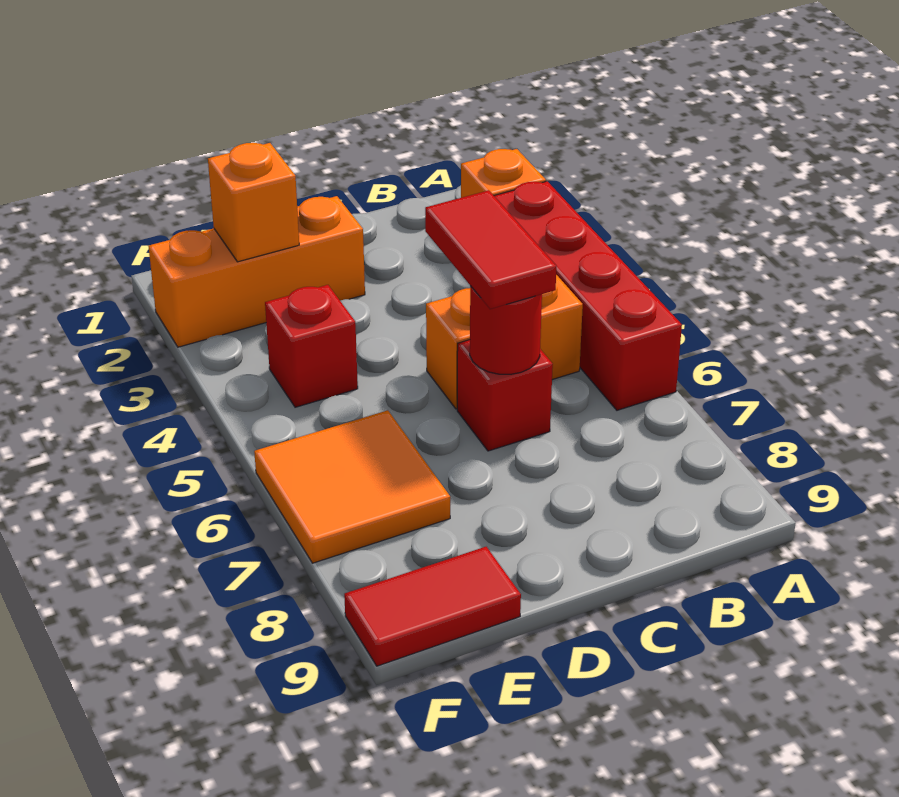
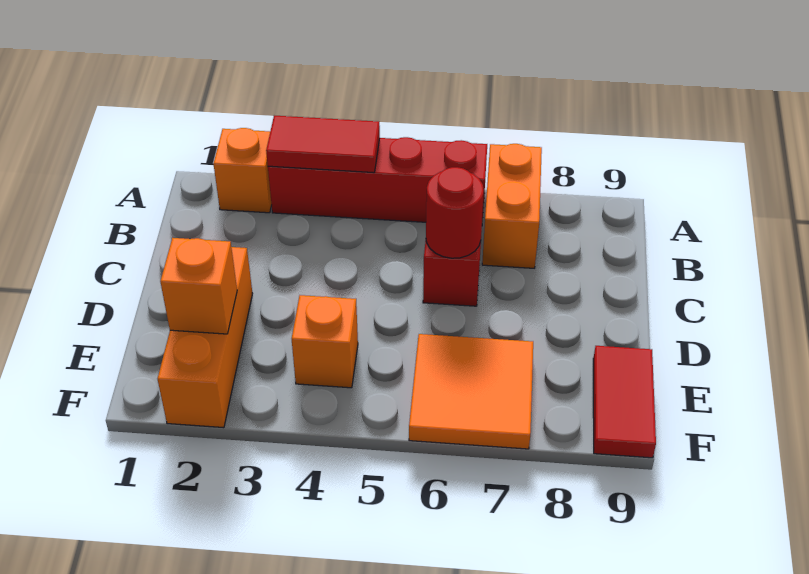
orange brick B5:C5 level 1 -> orange brick A7:B7 level 1
red tile C5:C6 level 3 -> red tile A3:A4 level 2
red brick E4 level 1 -> orange brick E4 level 1

